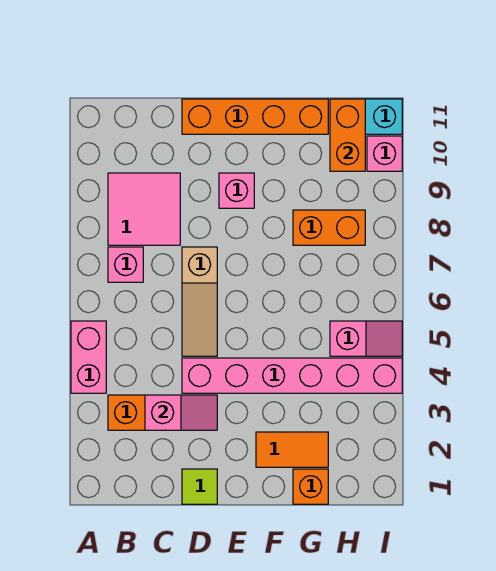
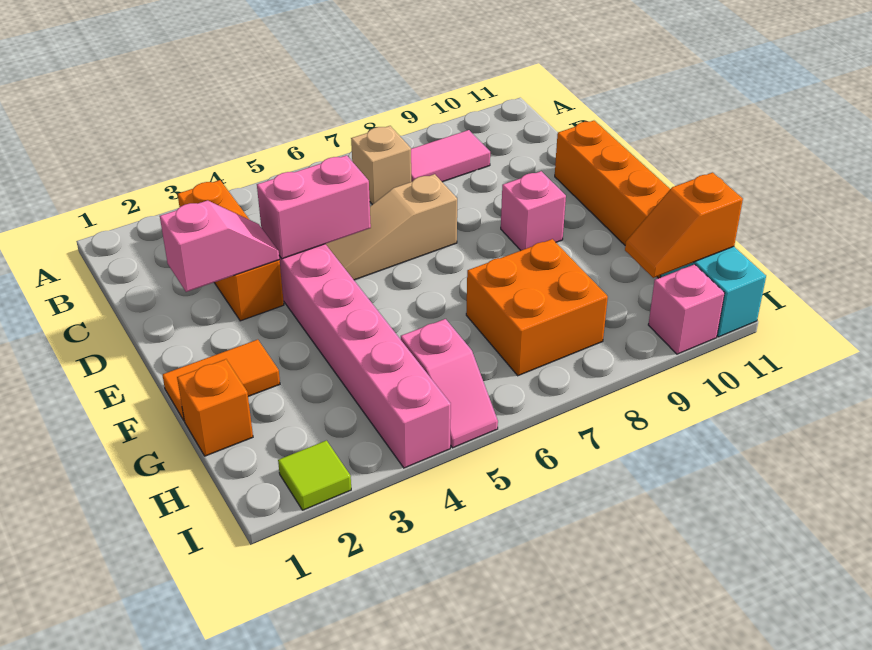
pink brick A4:A5 level 1 -> pink brick D4:D5 level 2
pink brick B7 level 1 -> tan brick B7 level 1
pink tile B8:C9 level 1 -> pink tile B8:B9 level 1
pink slope C3:D3 level 2 top C -> pink slope D2:D3 level 2 top 2
lime tile D1 level 1 -> lime tile I2 level 1
orange tile F2:G2 level 1 -> orange tile F1:F2 level 1
orange brick G8:H8 level 1 -> orange brick G7:H8 level 1
orange brick H10:H11 level 2 -> orange slope H10:H11 level 2 top 11

